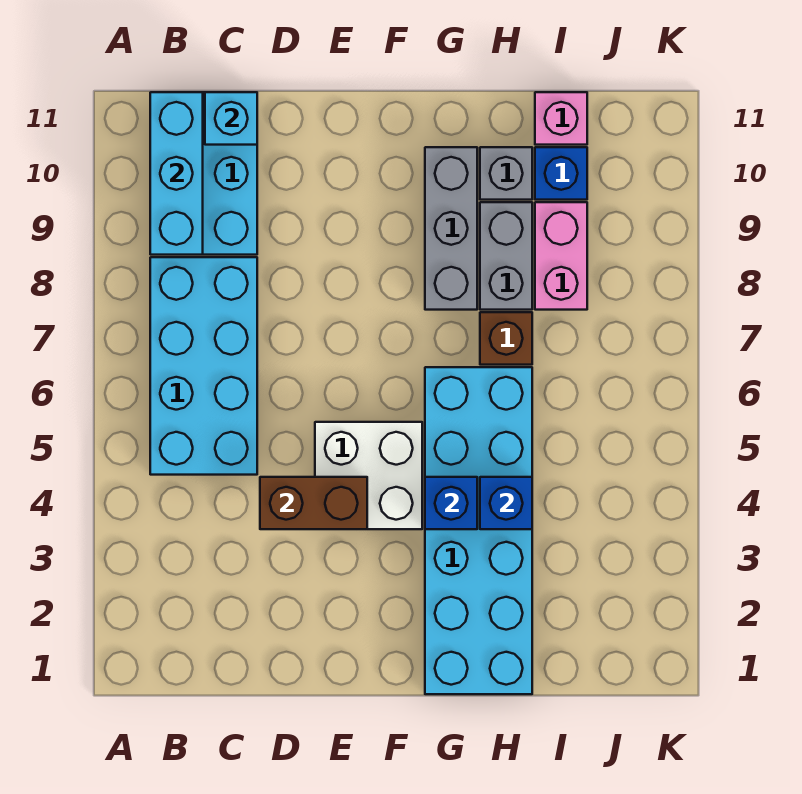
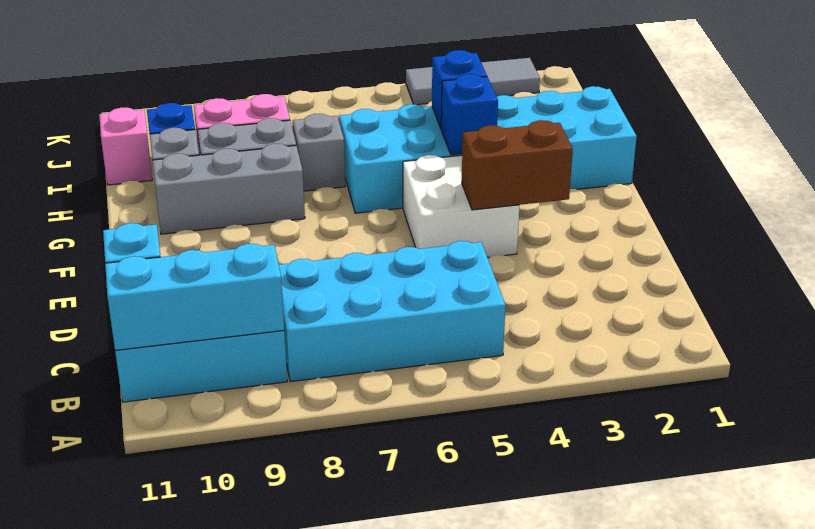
brown brick D4:E4 level 2 -> brown brick E3:E4 level 2
brown brick H7 level 1 -> grey brick H7 level 1
none -> grey tile K2:K4 level 1

